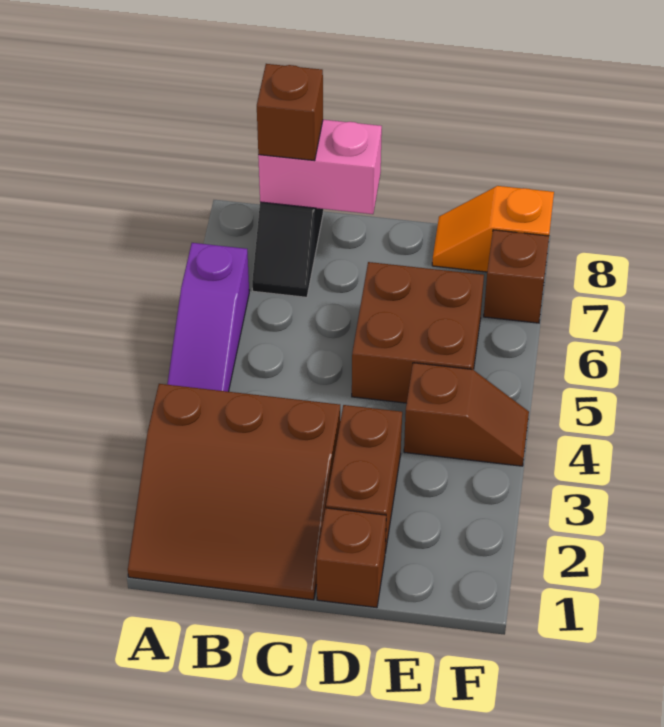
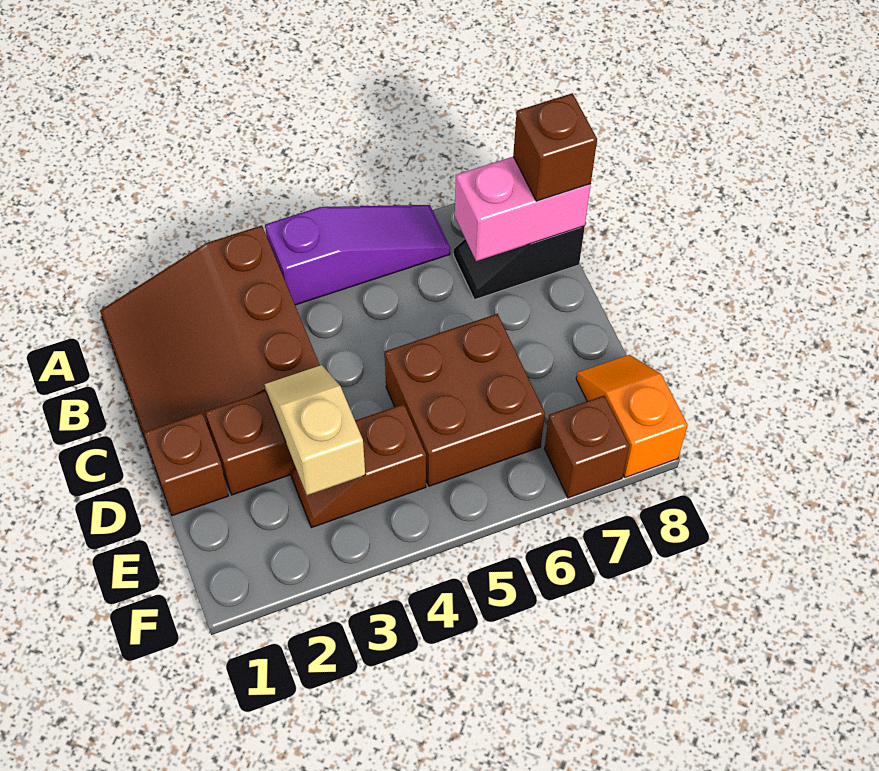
purple slope A4:A6 level 1 top 6 -> purple slope A4:A6 level 1 top 4
pink brick B8:C8 level 2 -> pink brick B7:B8 level 2
none -> tan slope D3:E3 level 2 top E
brown slope E4:F4 level 1 top E -> brown slope E3:E4 level 1 top 4

